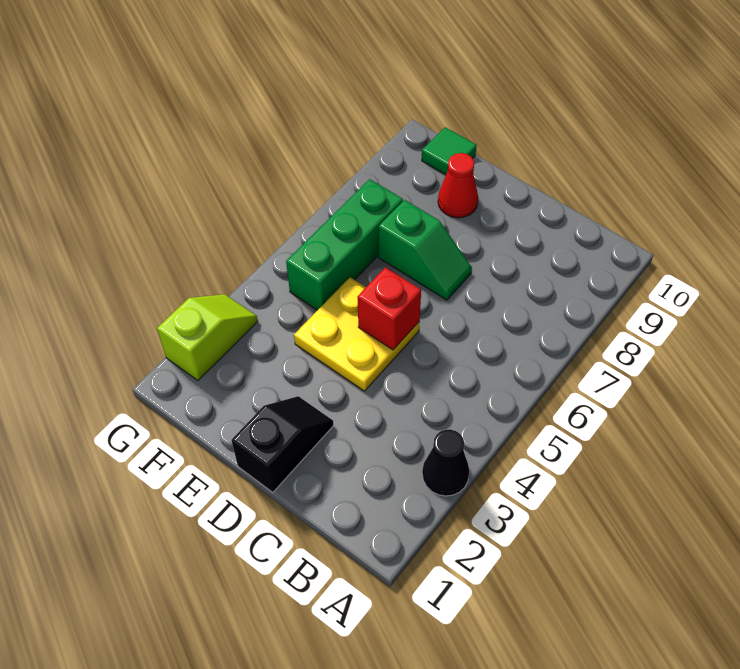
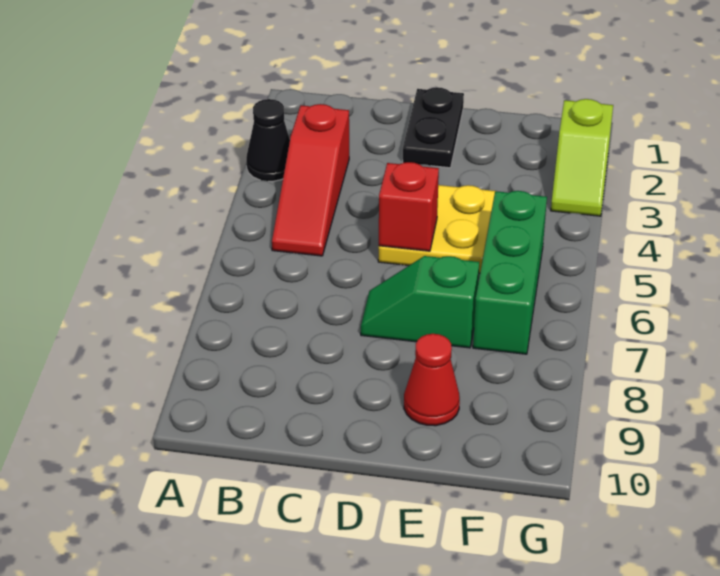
none -> red slope B3:B5 level 1 top 3
black slope D1:D2 level 1 top 1 -> black plate D1:D2 level 1
green tile F10 level 1 -> none

